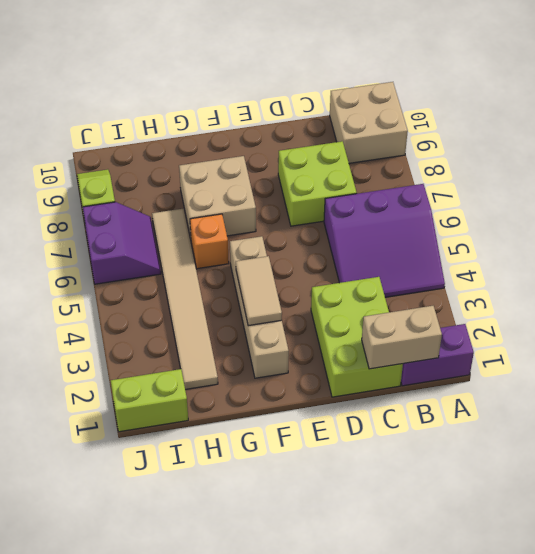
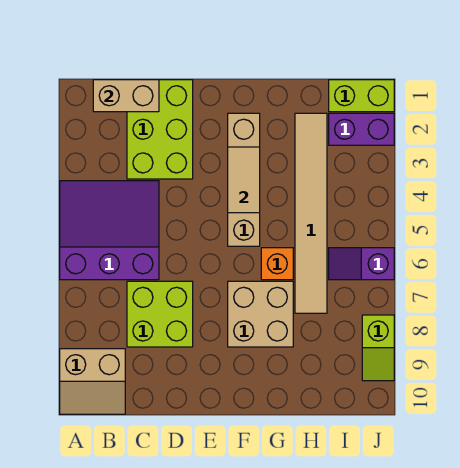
purple brick A1:B1 level 1 -> purple brick I2:J2 level 1
tan brick A9:B10 level 1 -> tan slope A9:B10 level 1 top 9
purple slope I6:J7 level 1 top J -> purple slope I6:J6 level 1 top J

